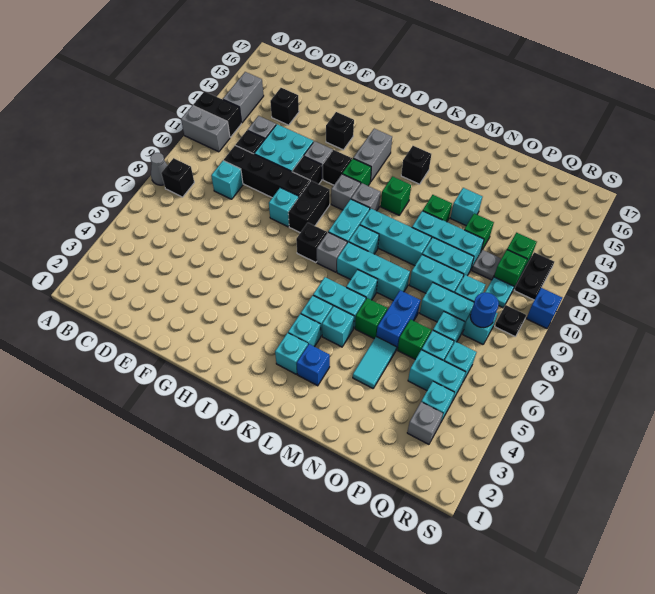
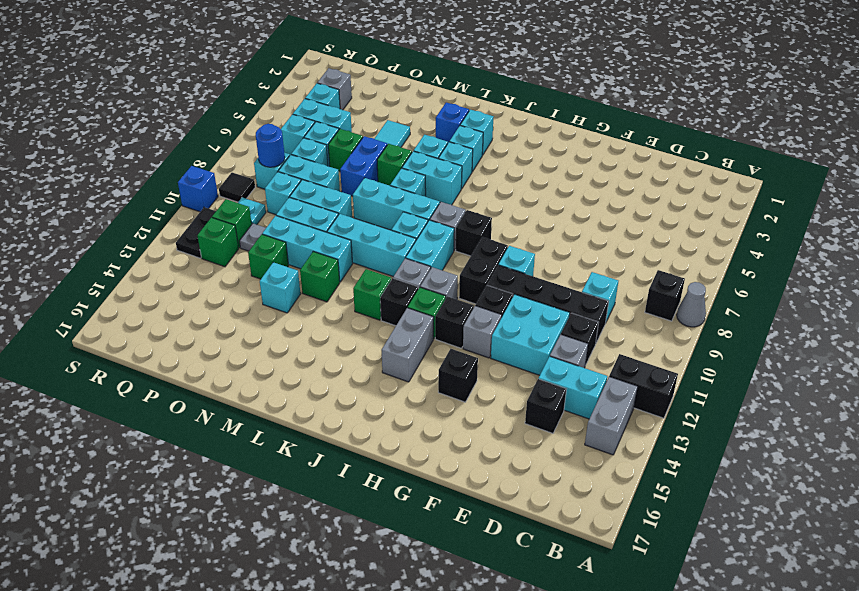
grey brick A11:B11 level 1 -> none
none -> cyan brick C13:D13 level 1
black brick K14 level 1 -> black brick J12 level 1
black plate R9 level 1 -> black tile R9 level 1

